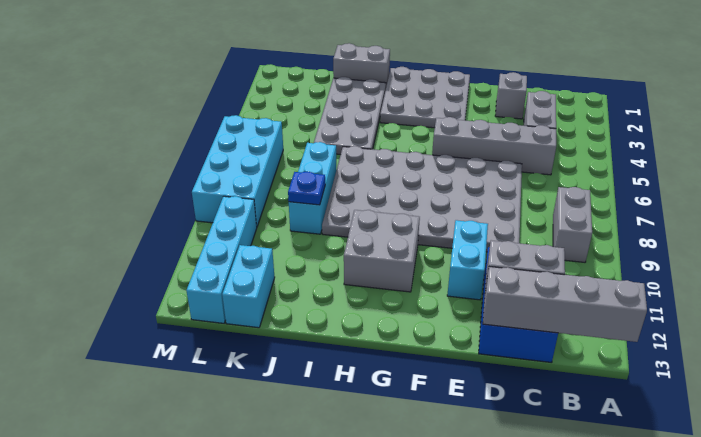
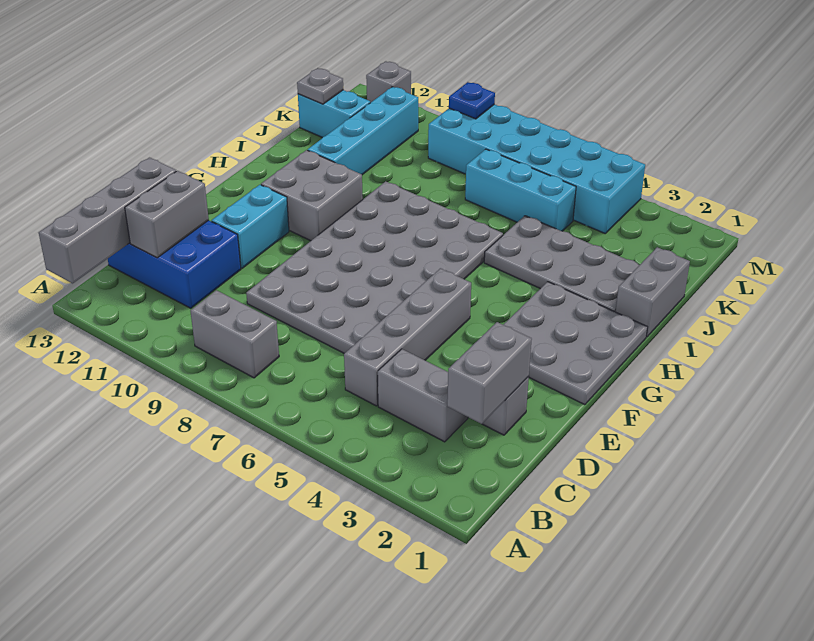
none -> grey brick C2:D2 level 2
cyan brick E10:E11 level 1 -> cyan brick E11:F11 level 1
cyan brick J7:J9 level 1 -> cyan brick K5:K7 level 1
blue plate J9 level 2 -> blue plate M9 level 2
none -> grey plate K13 level 2
cyan brick L6:M9 level 1 -> cyan brick L4:M9 level 1
cyan brick L10:L13 level 1 -> cyan brick I11:L11 level 1
none -> grey brick M12 level 1

